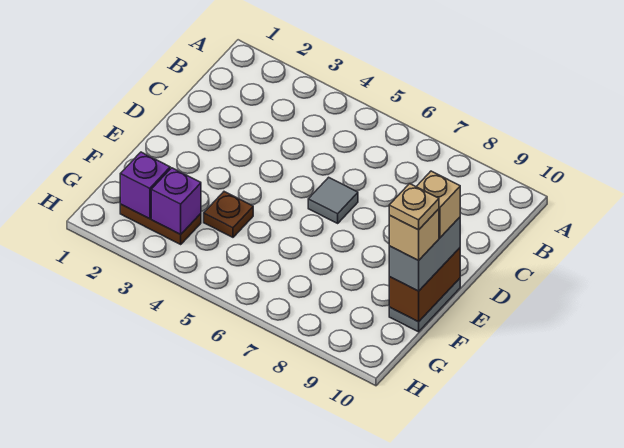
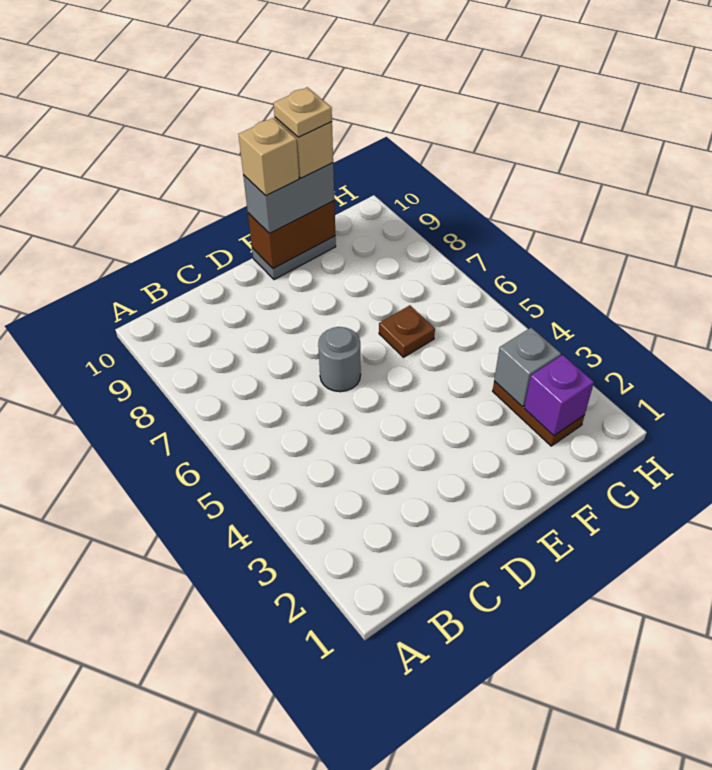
grey tile D6 level 1 -> grey round brick D6 level 1
brown plate F4 level 1 -> brown plate F6 level 1
purple brick G3 level 2 -> grey brick G3 level 2

